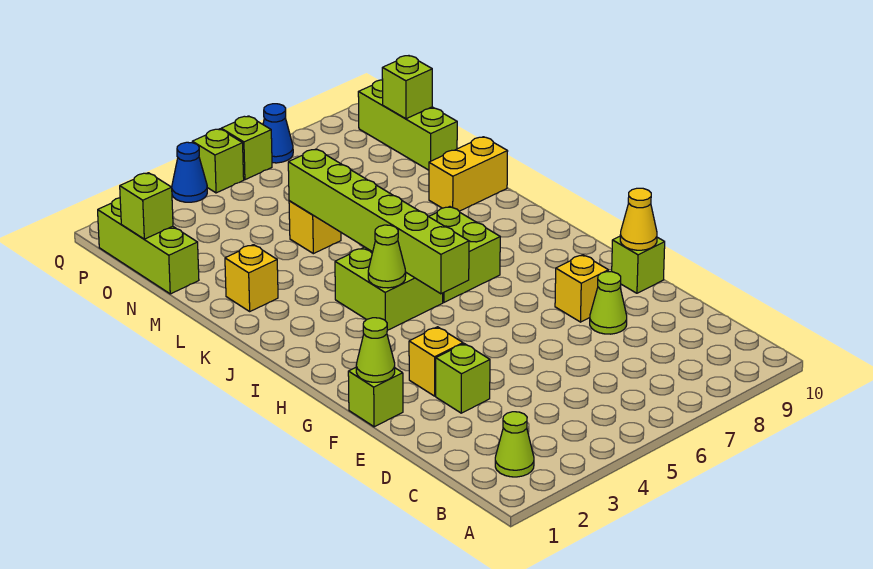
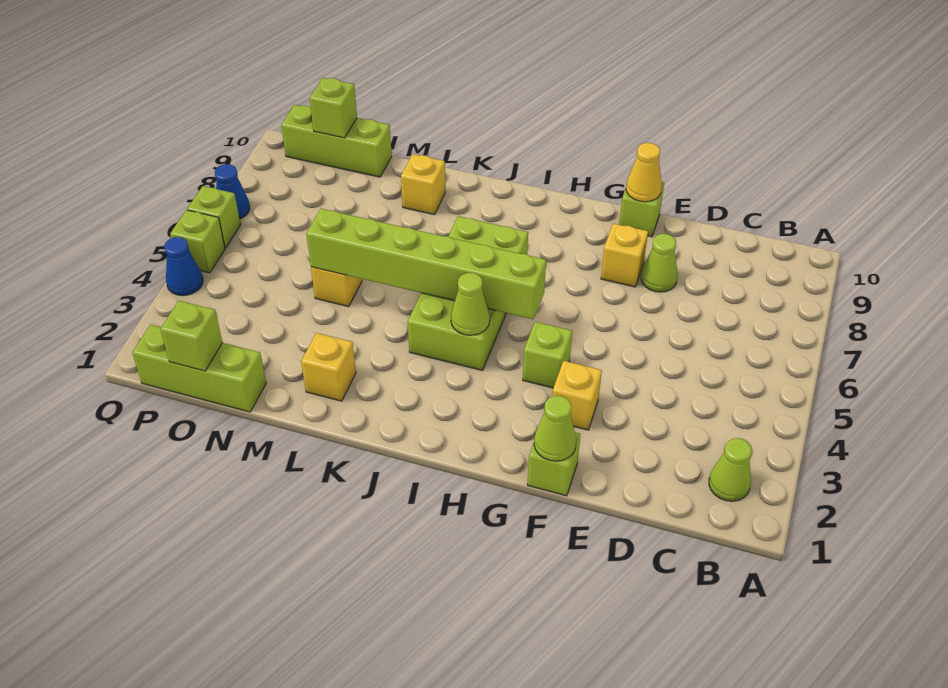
lime brick E3 level 1 -> lime brick G4 level 1
yellow brick L9:L10 level 1 -> yellow brick L9 level 1

